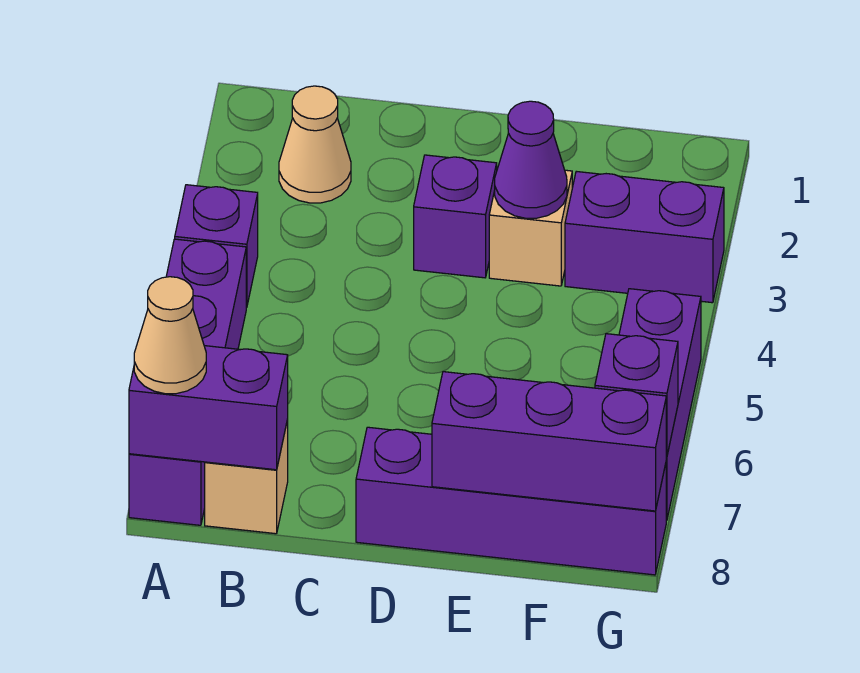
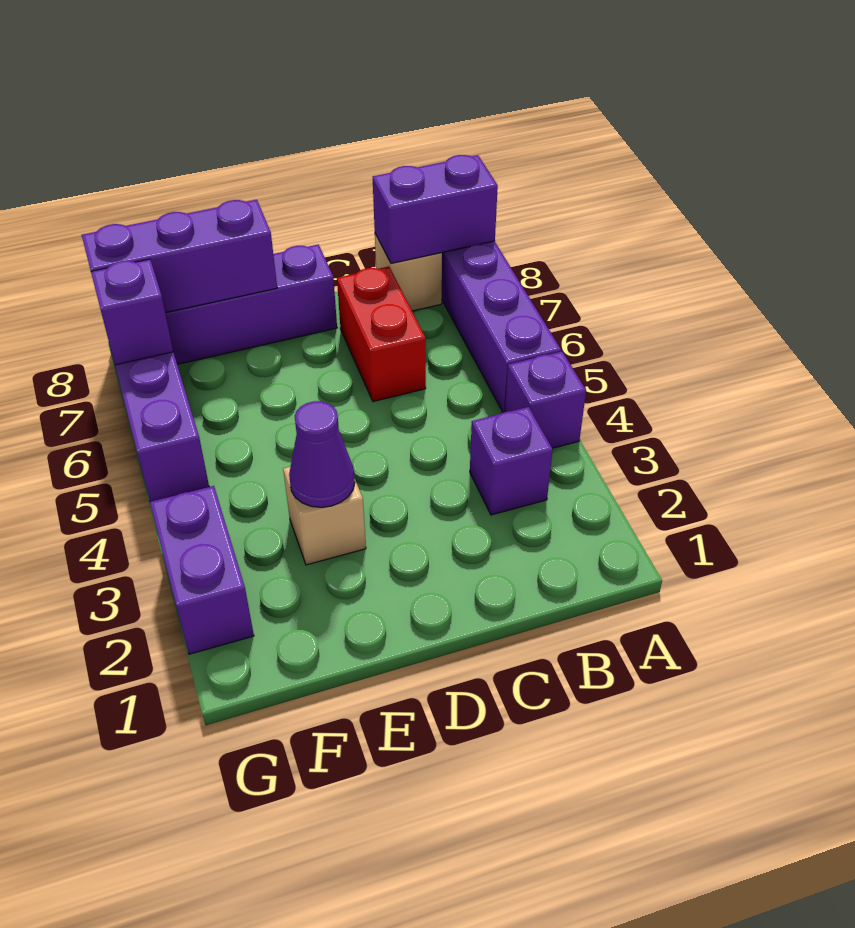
tan cone A8 level 3 -> none
tan cone B2 level 1 -> none
none -> red brick C6:C7 level 1
purple brick D3 level 1 -> purple brick B3 level 1
purple brick F3:G3 level 1 -> purple brick G2:G3 level 1

